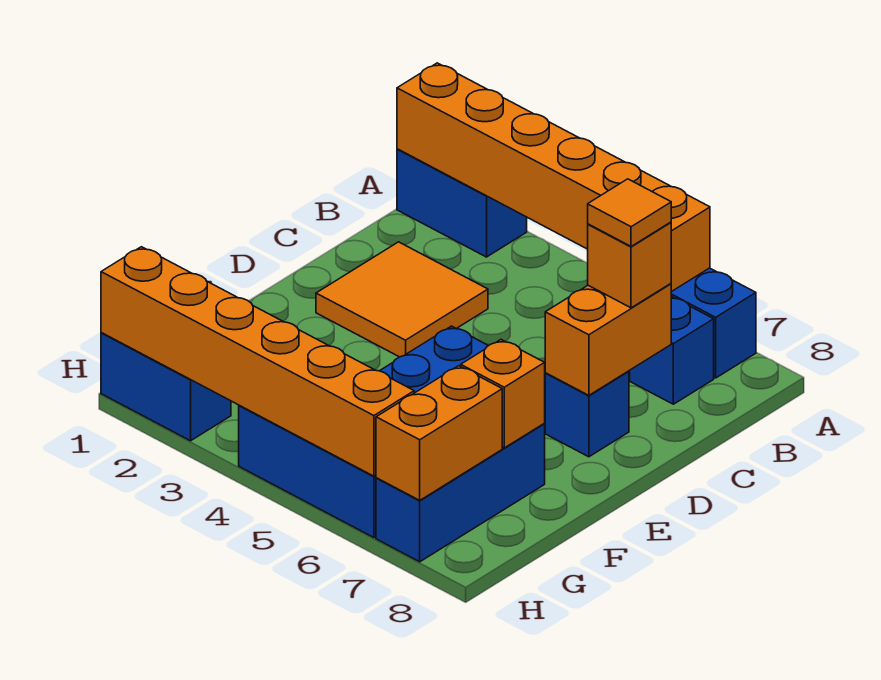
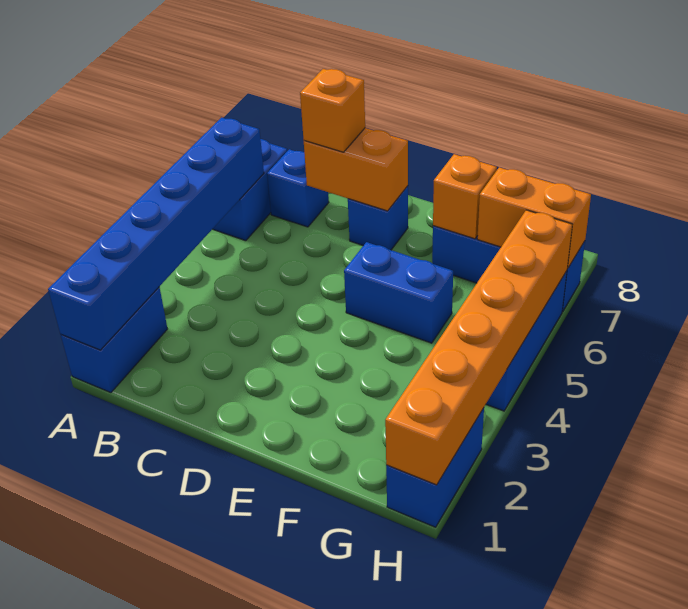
orange brick A1:A6 level 2 -> blue brick A1:A6 level 2
orange tile C2:D3 level 1 -> none
orange tile C7 level 4 -> none

